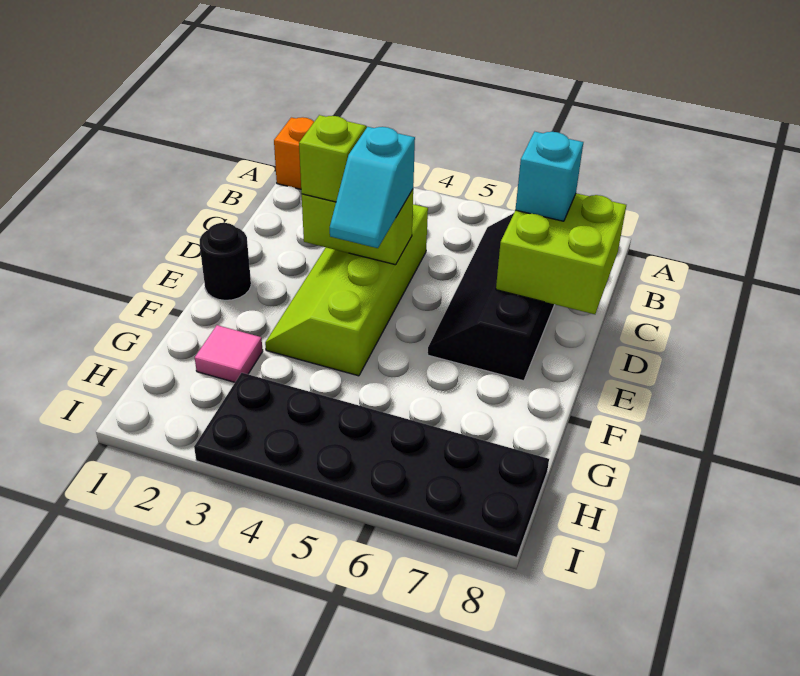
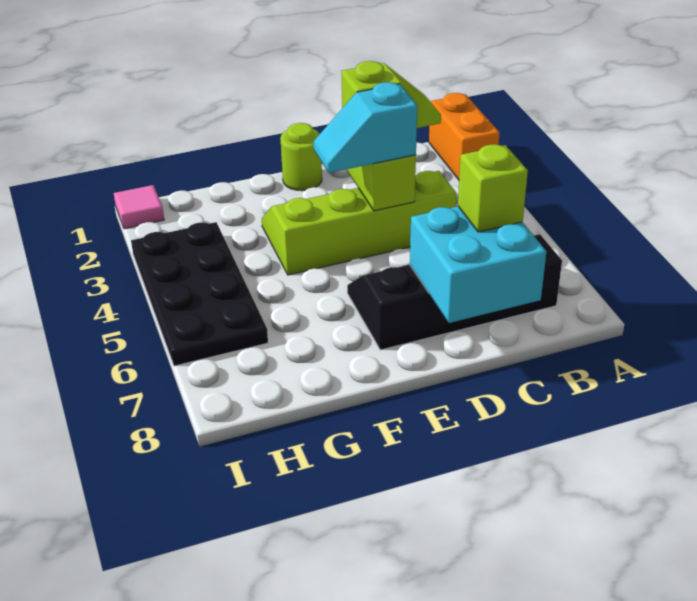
lime brick C7:D8 level 2 -> cyan brick C7:D8 level 2
cyan brick C7 level 3 -> lime brick C7 level 3
black round brick E1 level 1 -> lime round brick E1 level 1
pink tile G2 level 1 -> pink tile I1 level 1
black plate H3:I8 level 1 -> black plate H3:I6 level 1

